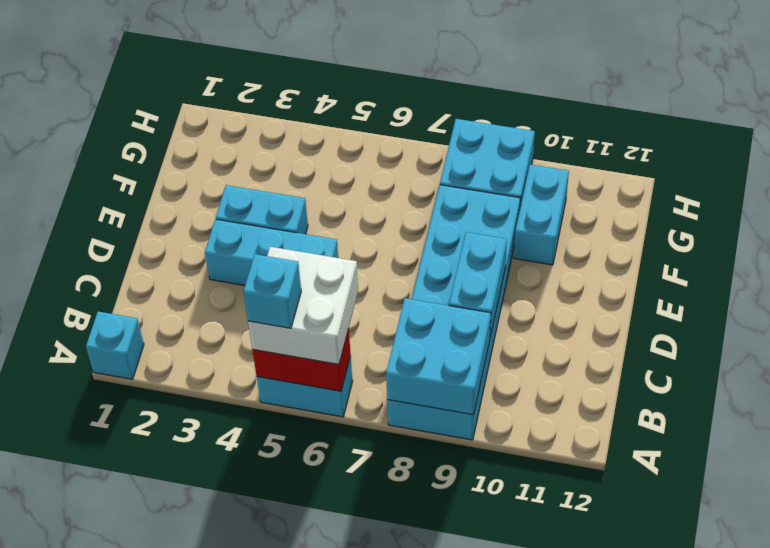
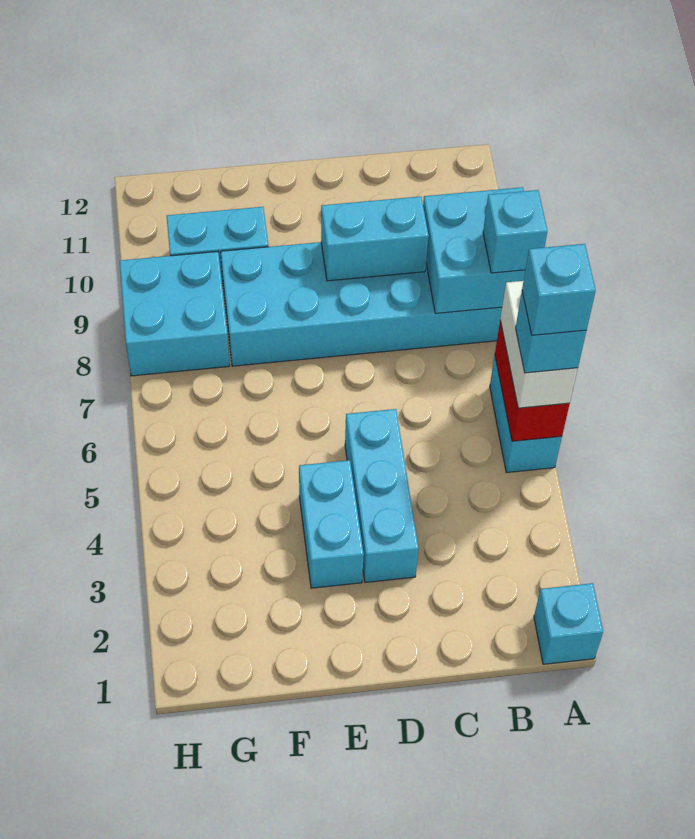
white brick A5:B6 level 3 -> white brick A5:A6 level 3
none -> cyan brick A5 level 5
none -> cyan brick A8 level 3

